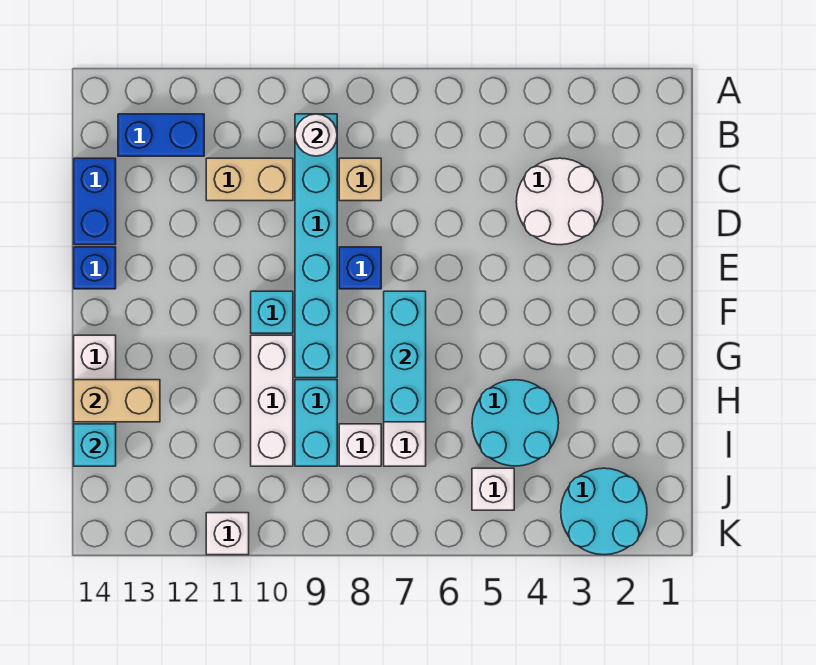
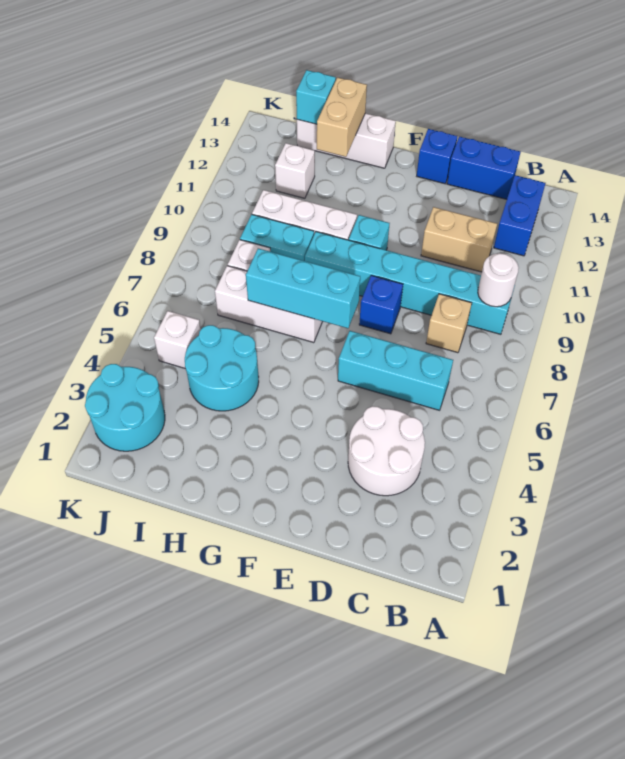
none -> cyan brick C6:E6 level 1
tan brick C10:C11 level 1 -> tan brick C11:D11 level 1
white brick K11 level 1 -> white brick I12 level 1

